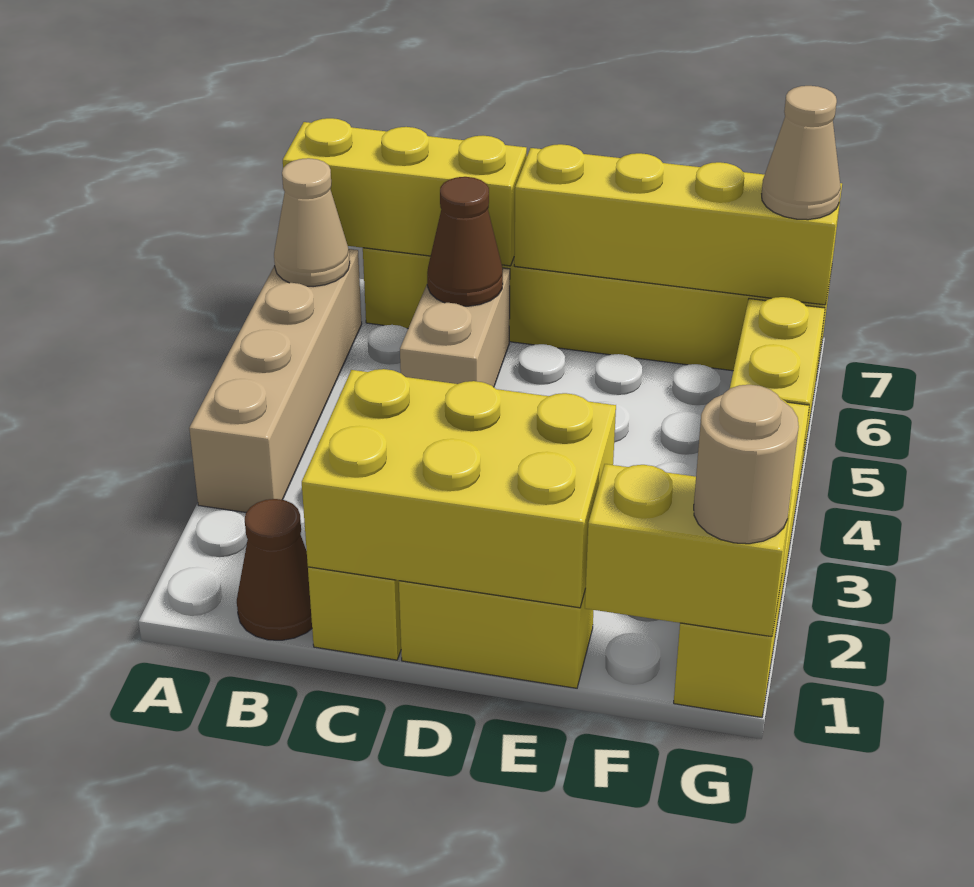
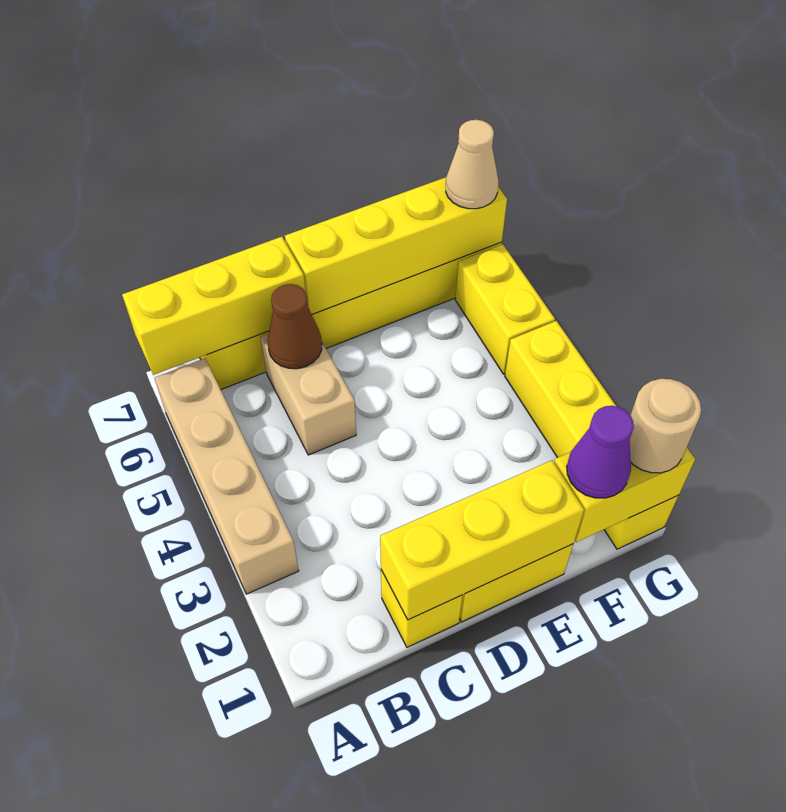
tan cone A6 level 2 -> none
brown cone B1 level 1 -> none
yellow brick C1:E2 level 2 -> yellow brick C1:E1 level 2
none -> purple cone F1 level 3

